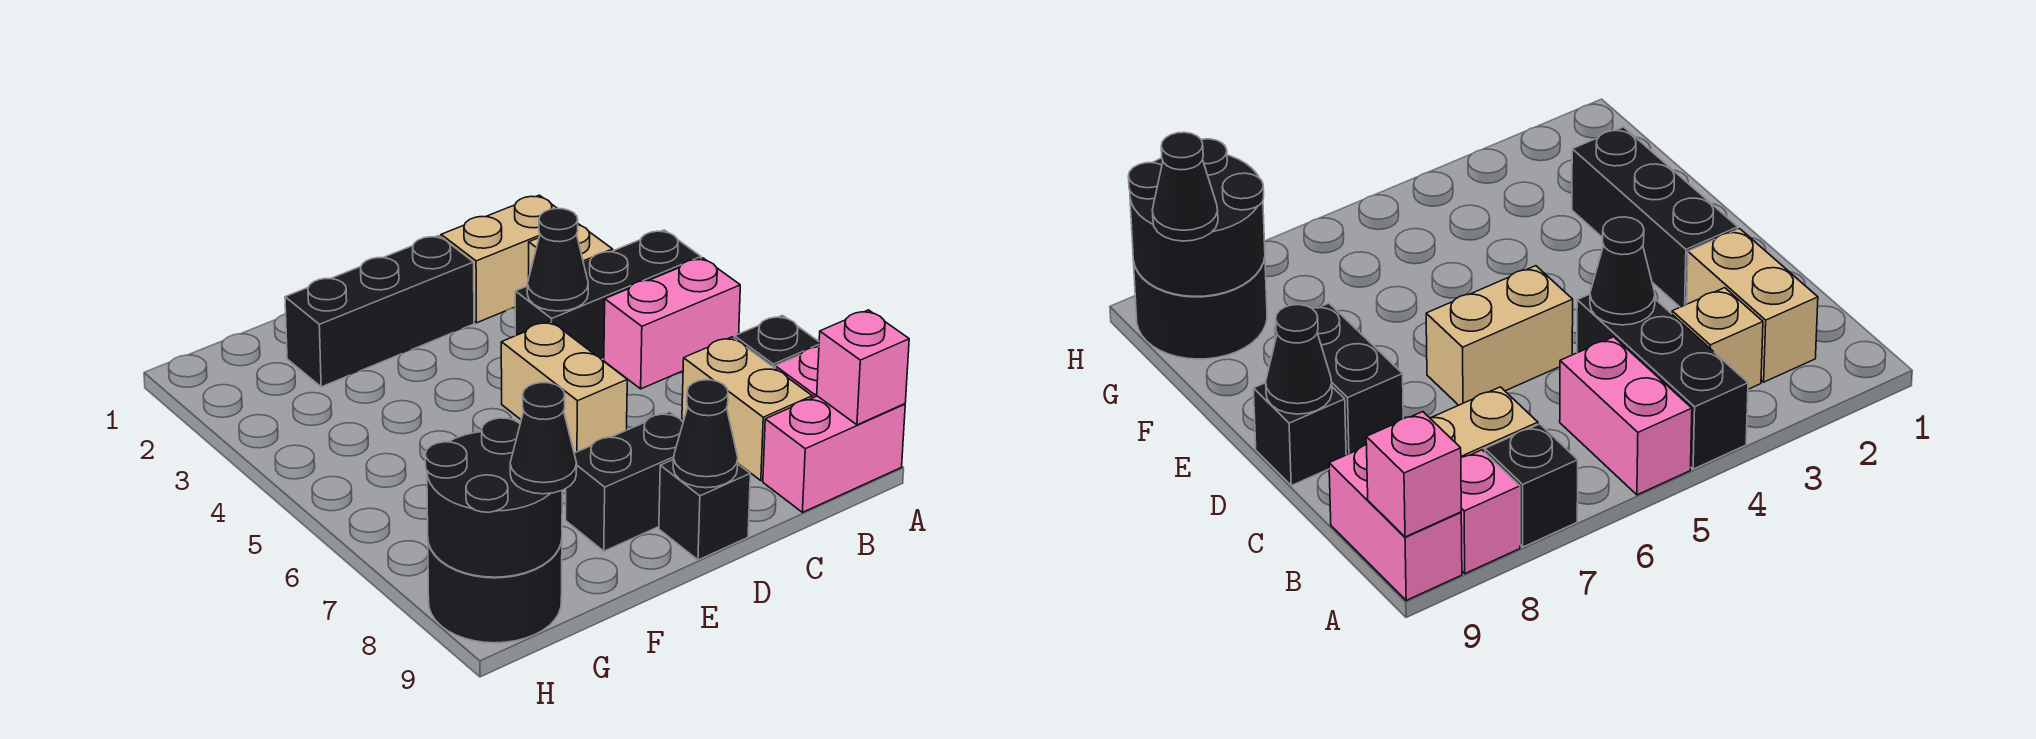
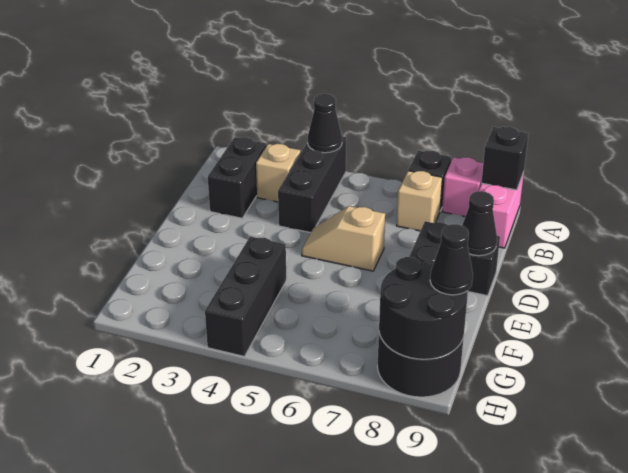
pink brick A5:B5 level 1 -> none
pink brick A9 level 2 -> black brick A9 level 2
tan brick B2:C2 level 1 -> black brick B2:C2 level 1
tan brick B7:B8 level 1 -> tan brick B7 level 1
black cone C4 level 2 -> black cone A4 level 2
black brick D2:F2 level 1 -> black brick F4:H4 level 1
tan brick D5:D6 level 1 -> tan slope D5:D6 level 1 top 6

